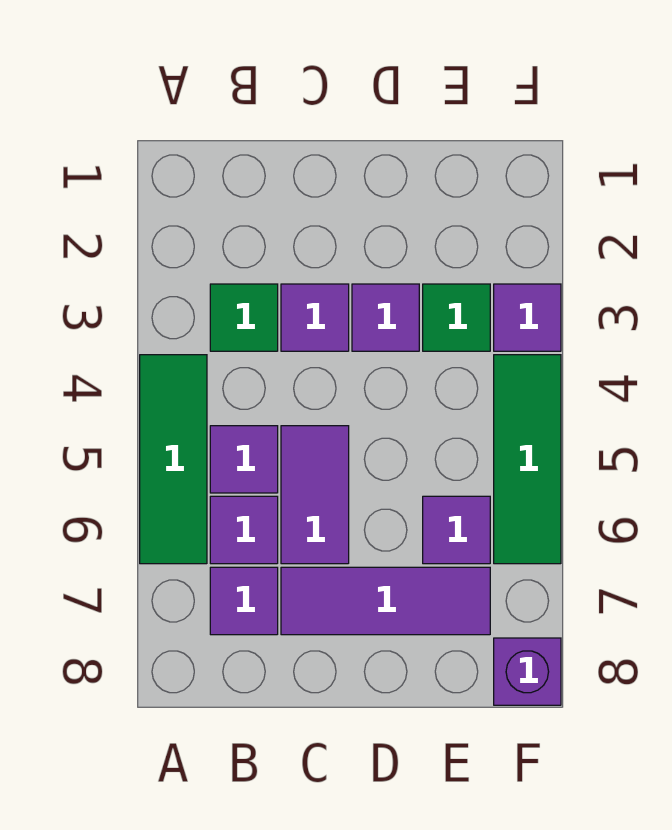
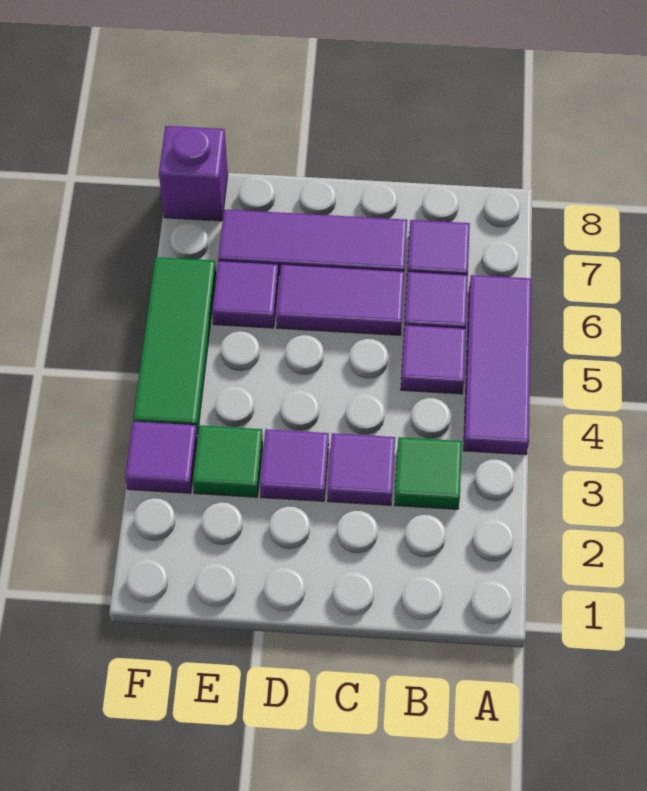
green tile A4:A6 level 1 -> purple tile A4:A6 level 1
purple tile C5:C6 level 1 -> purple tile C6:D6 level 1

